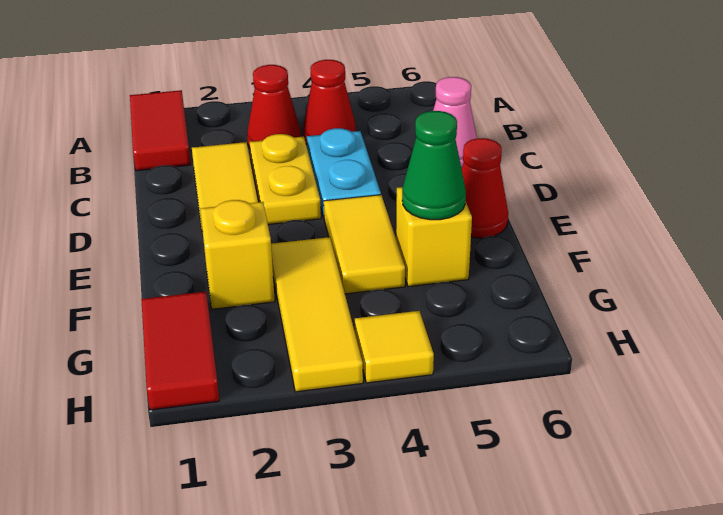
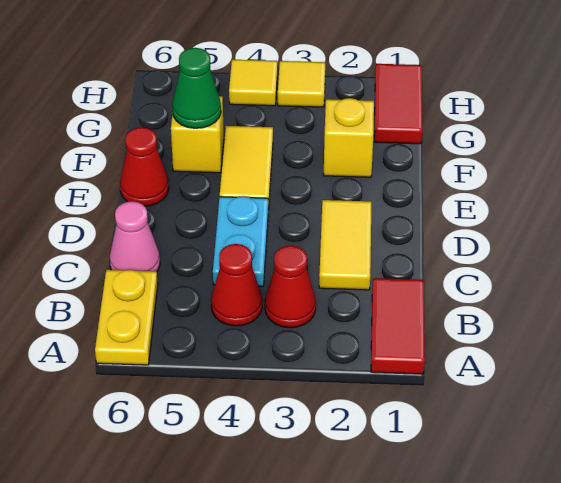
yellow plate C3:D3 level 1 -> yellow plate A6:B6 level 1
yellow tile F3:H3 level 1 -> yellow tile H3 level 1

